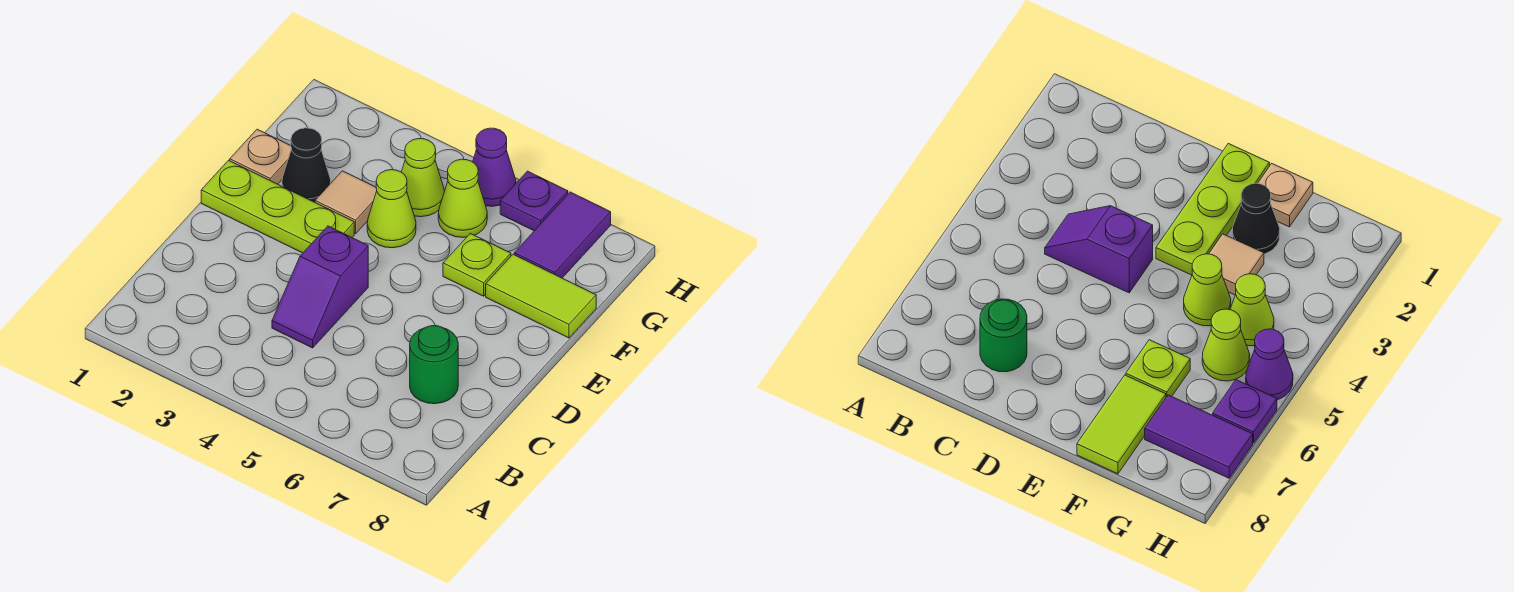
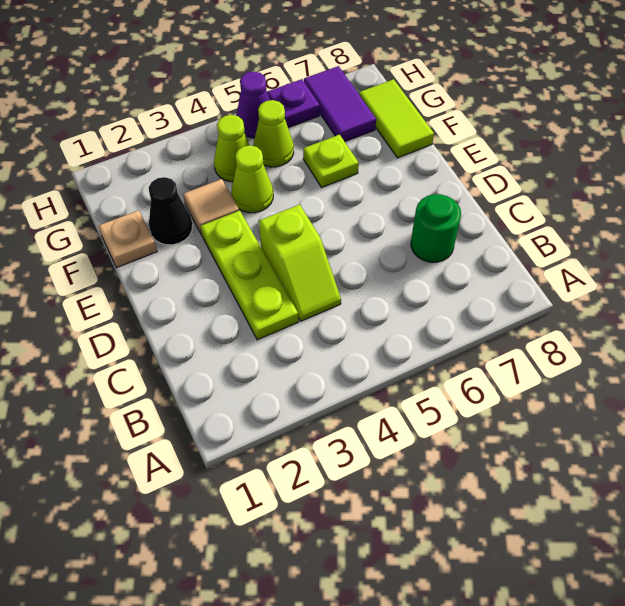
purple slope C4:D4 level 1 top D -> lime slope C4:D4 level 1 top D
lime plate E1:E3 level 1 -> lime plate C3:E3 level 1
lime tile F7:F8 level 1 -> lime tile F8:G8 level 1

